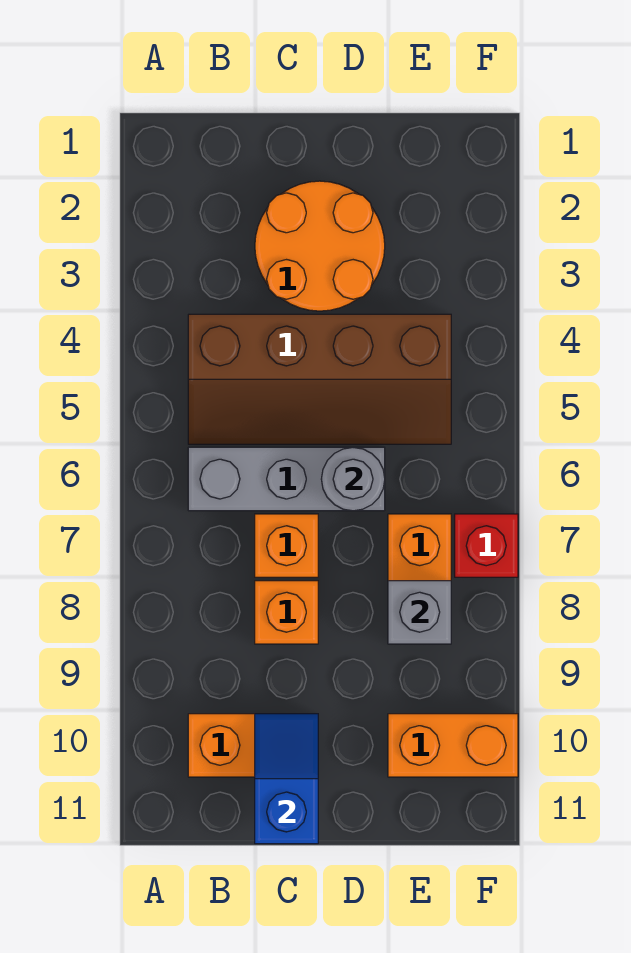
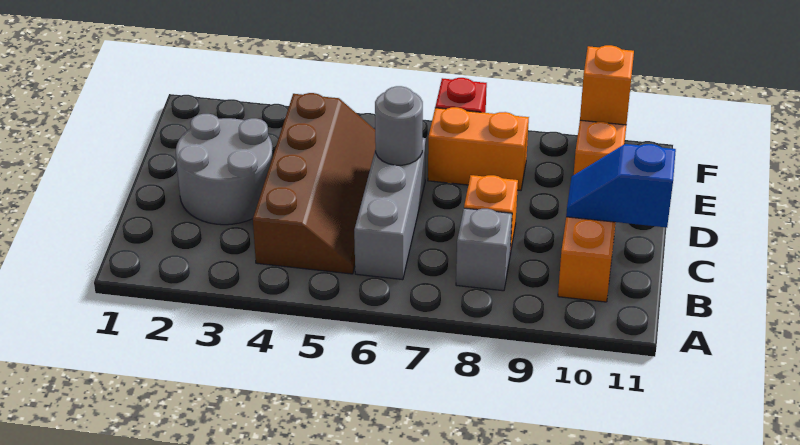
orange round brick C2:D3 level 1 -> grey round brick C2:D3 level 1
orange brick C7 level 1 -> orange brick F10 level 2
grey brick E8 level 2 -> grey brick B8 level 1

